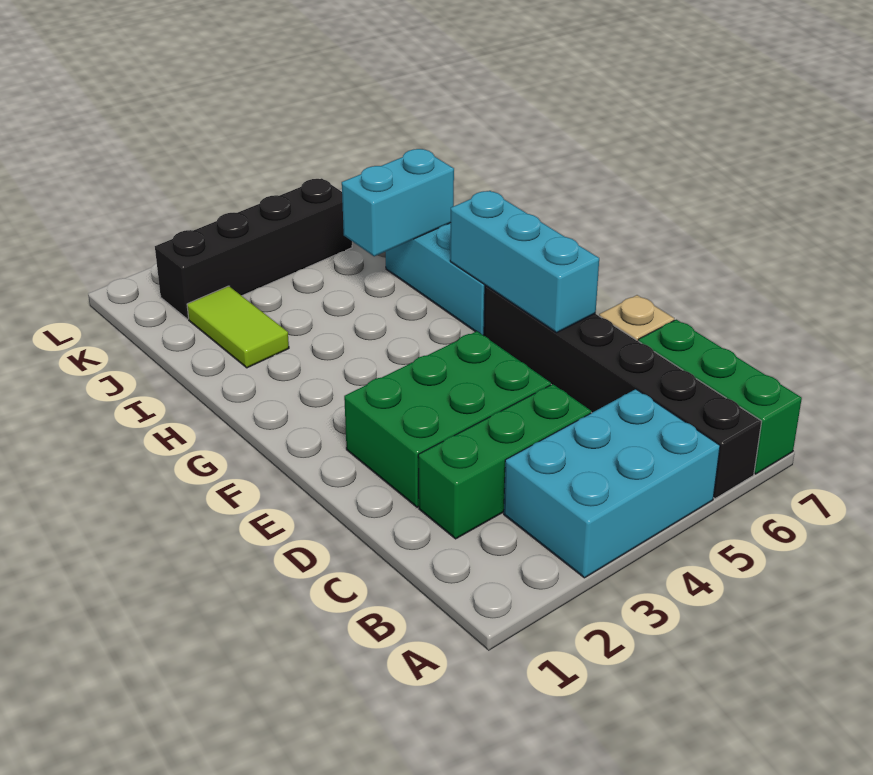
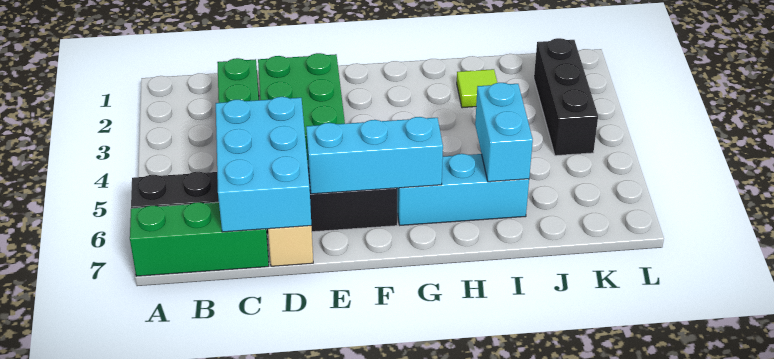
cyan brick A3:B5 level 1 -> cyan brick C5:D7 level 2
lime tile I2:J2 level 1 -> lime tile I2 level 1
black brick K2:K5 level 1 -> black brick K2:K4 level 1

